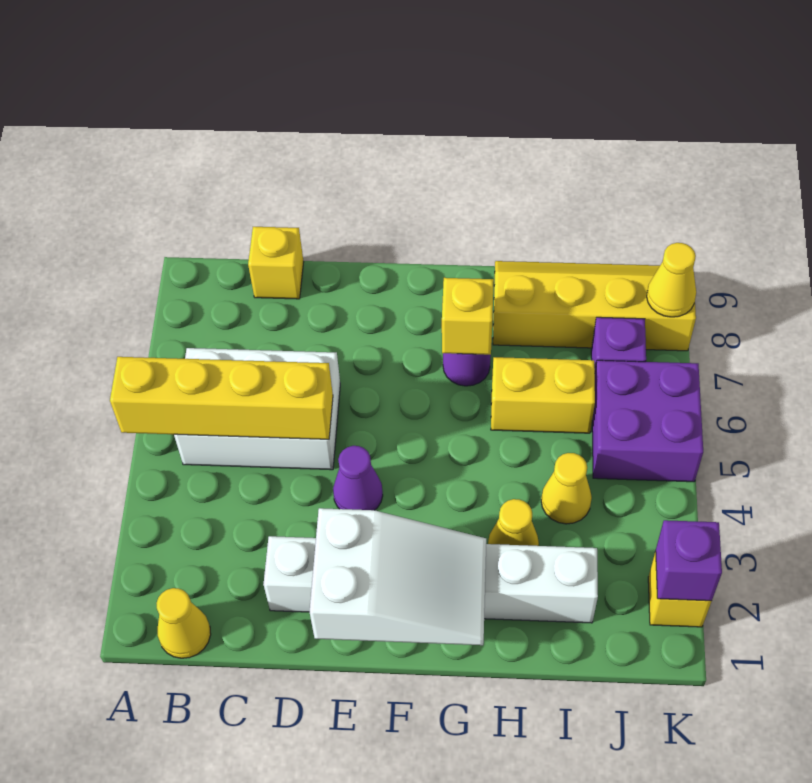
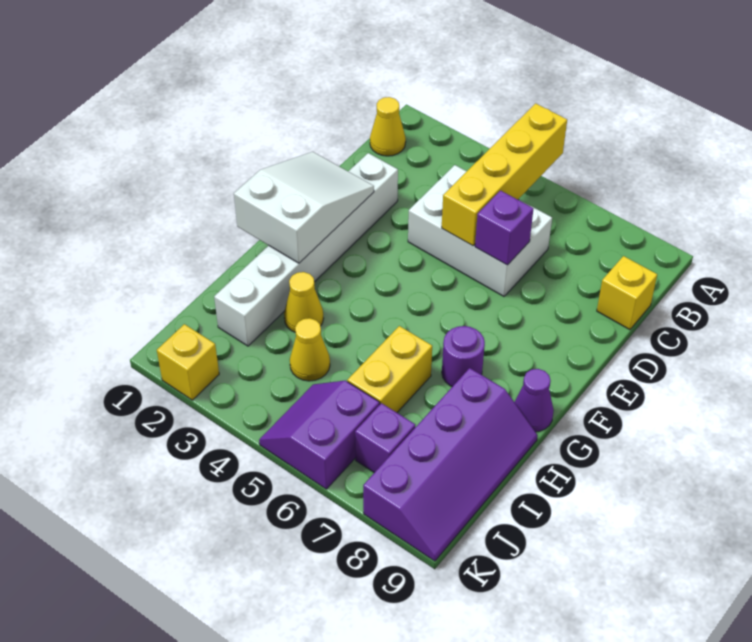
white brick B5:D6 level 1 -> white brick C4:D6 level 1
white slope E1:G2 level 2 top E -> white slope E1:G2 level 2 top G
purple cone E4 level 1 -> purple cone G9 level 1
yellow brick G7 level 2 -> none
yellow slope H8:K9 level 1 top 8 -> purple slope H8:K9 level 1 top 8
purple brick J5:K6 level 1 -> purple slope J5:K6 level 1 top 6
purple brick K2 level 2 -> purple brick D6 level 2
yellow cone K8 level 2 -> none

